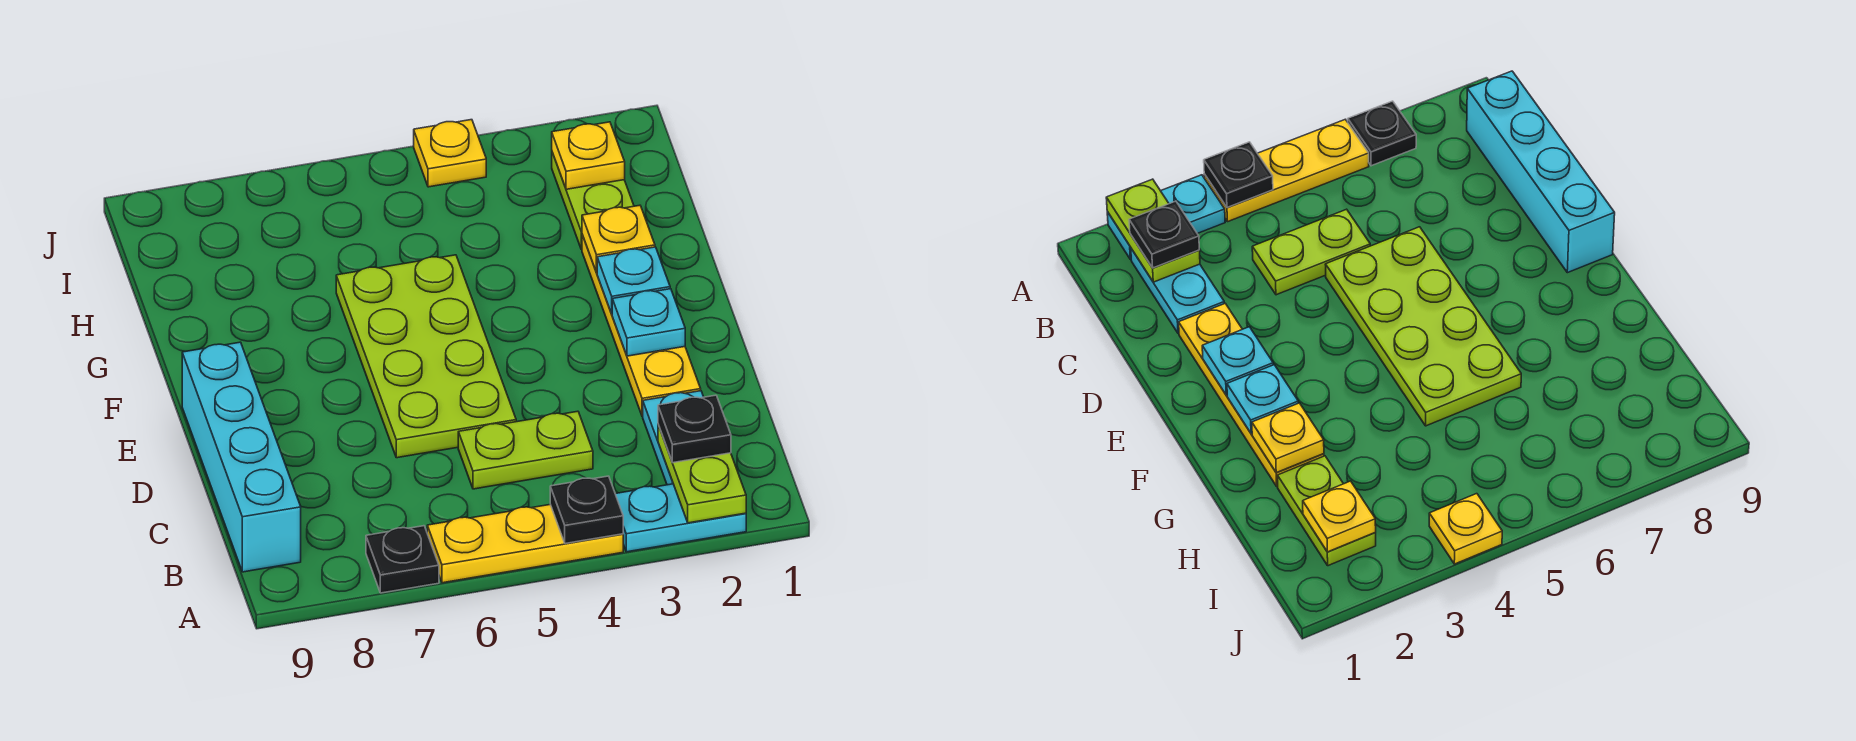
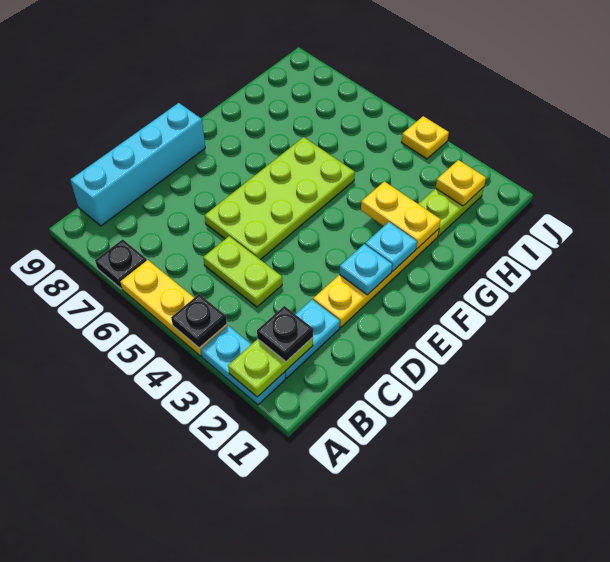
yellow plate G2 level 2 -> yellow plate G2:G3 level 2

